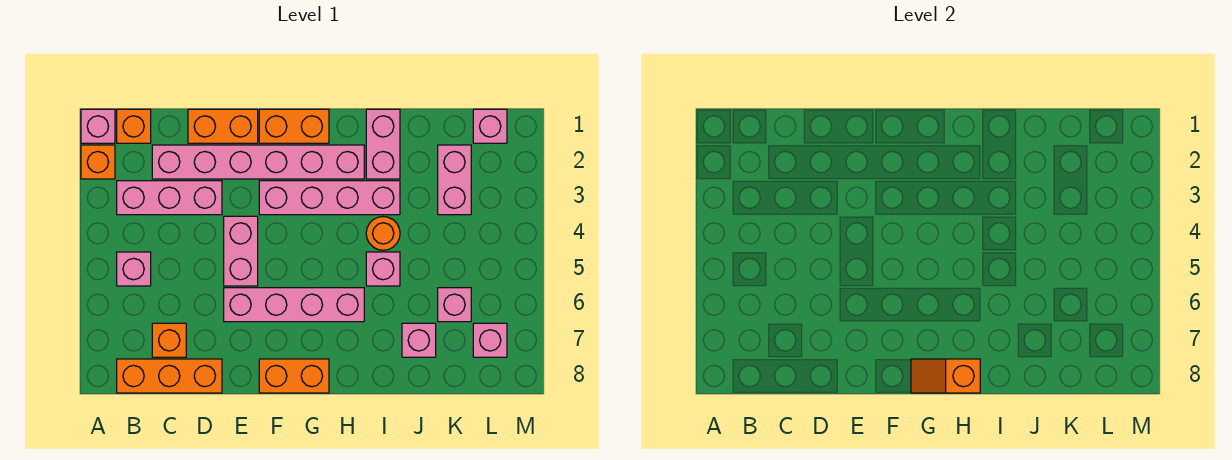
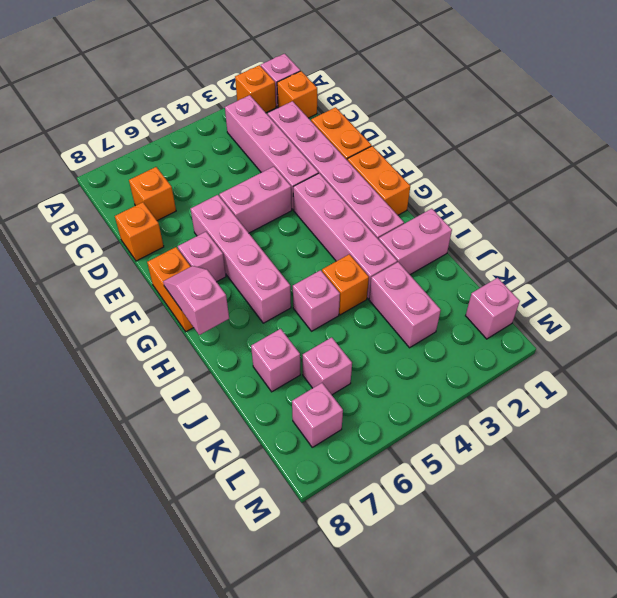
pink brick B3:D3 level 1 -> pink brick B3:E3 level 1
pink brick B5 level 1 -> pink brick F7 level 1
orange brick B8:D8 level 1 -> orange brick D8 level 1
orange slope G8:H8 level 2 top H -> pink slope G8:H8 level 2 top H
orange round brick I4 level 1 -> orange brick I4 level 1
pink brick K2:K3 level 1 -> pink brick J3:K3 level 1

